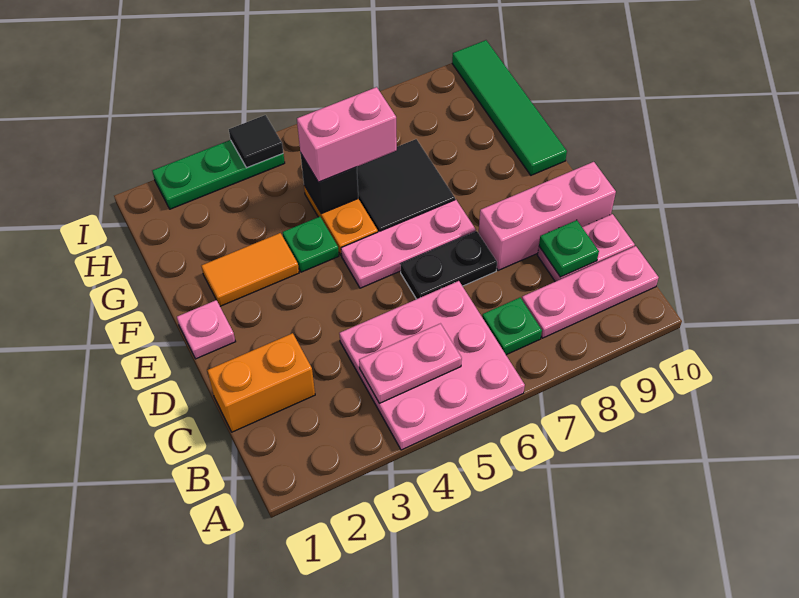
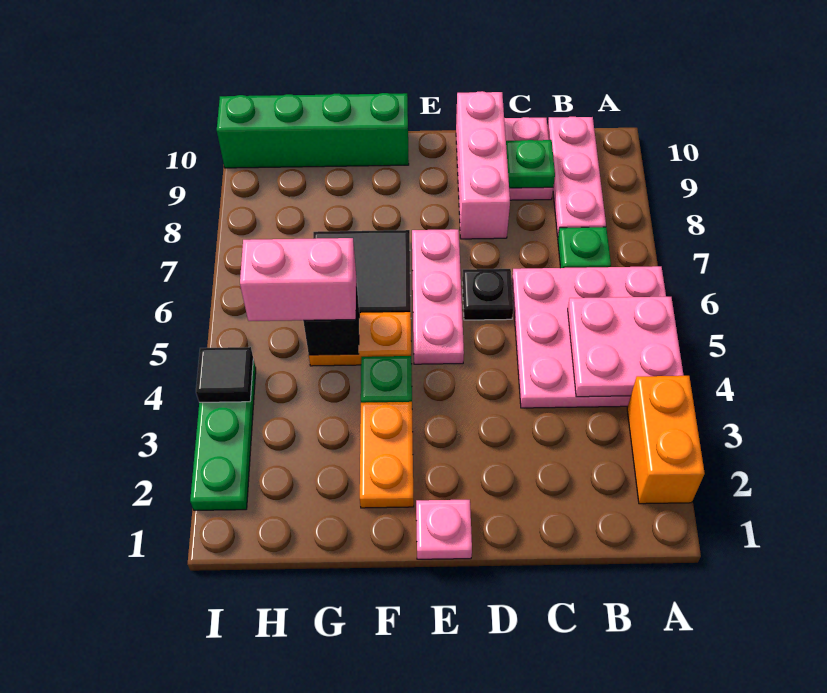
pink plate B4:B5 level 2 -> pink plate A4:B5 level 2
orange brick C1:C2 level 1 -> orange brick A2:A3 level 1
black plate D6:D7 level 1 -> black plate D6 level 1
orange tile F2:F3 level 1 -> orange plate F2:F3 level 1
green tile F10:I10 level 1 -> green brick F10:I10 level 1
pink brick G5:G6 level 3 -> pink brick G5:H5 level 3

